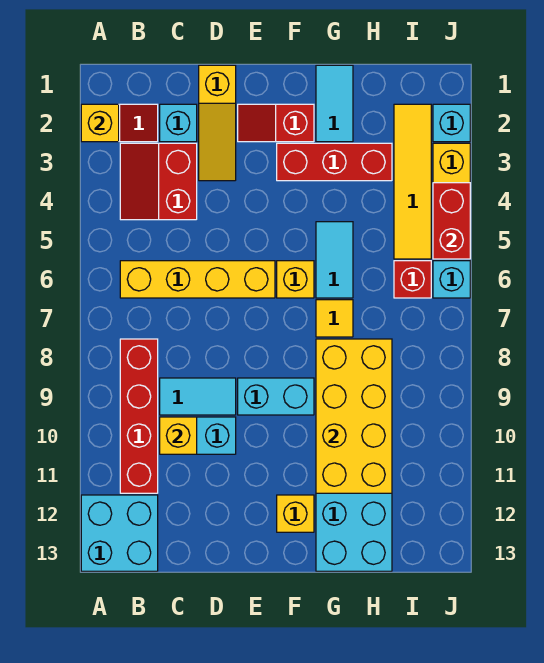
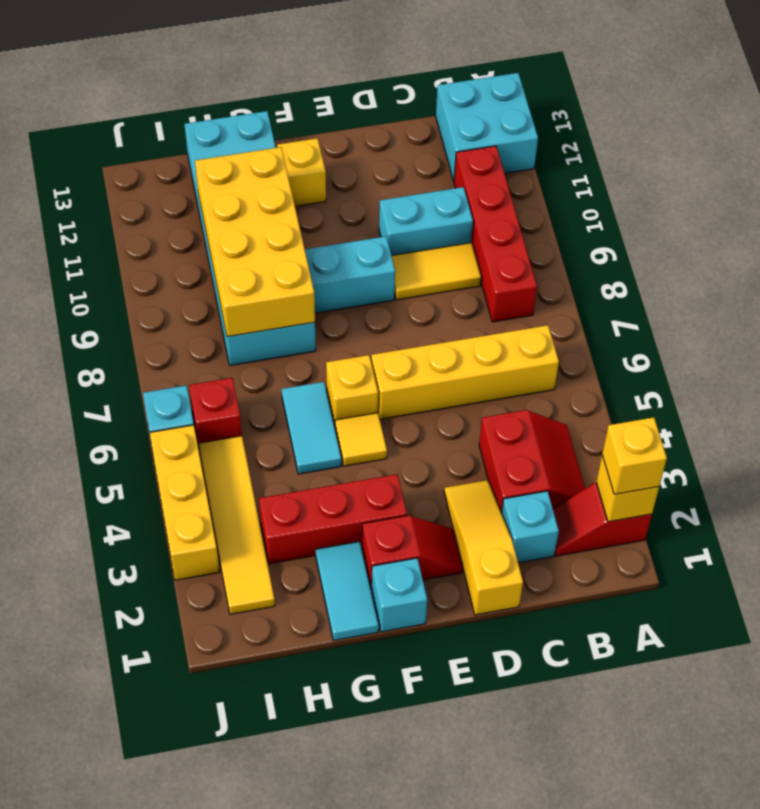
cyan tile C9:D9 level 1 -> yellow tile C9:D9 level 1
yellow brick C10 level 2 -> yellow brick A2 level 3
yellow tile G7 level 1 -> yellow tile F5 level 1
cyan brick J2 level 1 -> cyan brick F1 level 1
red brick J4:J5 level 2 -> none

